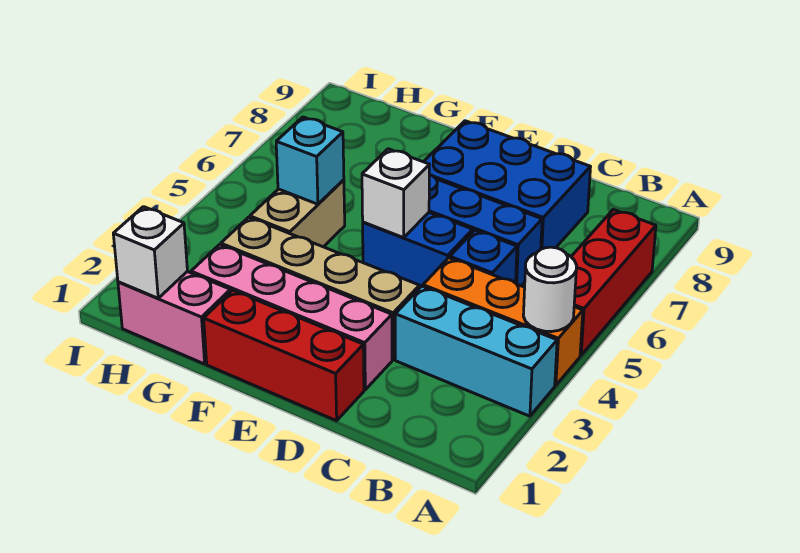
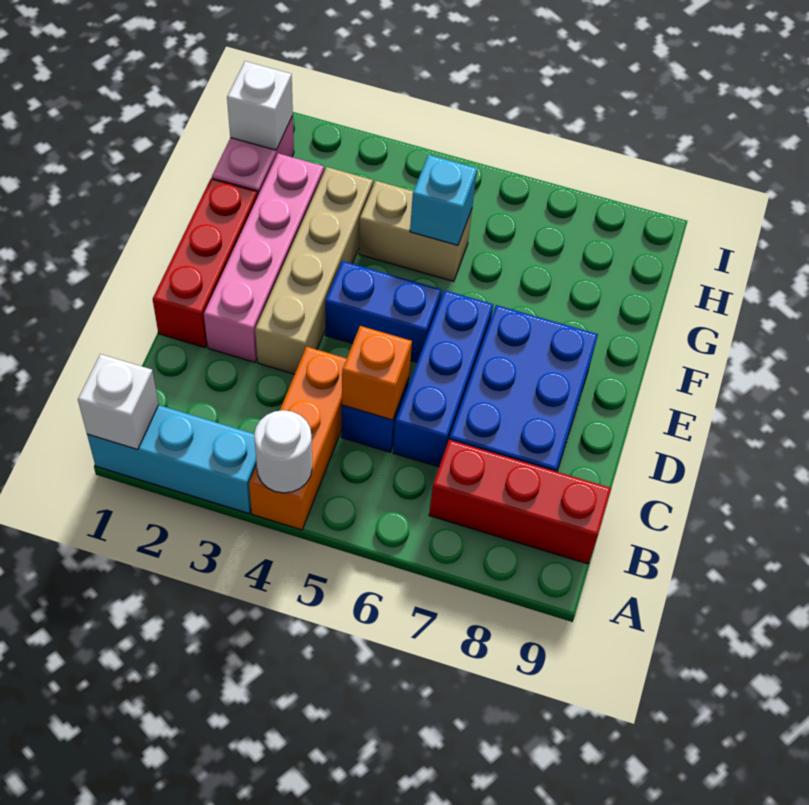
cyan brick A3:C3 level 1 -> cyan brick A1:A3 level 1
red brick A5:A7 level 1 -> red brick B7:B9 level 1
none -> orange brick C5 level 2
blue brick D5:E5 level 1 -> blue brick E4:E5 level 1
white brick E5 level 2 -> white brick A1 level 2

